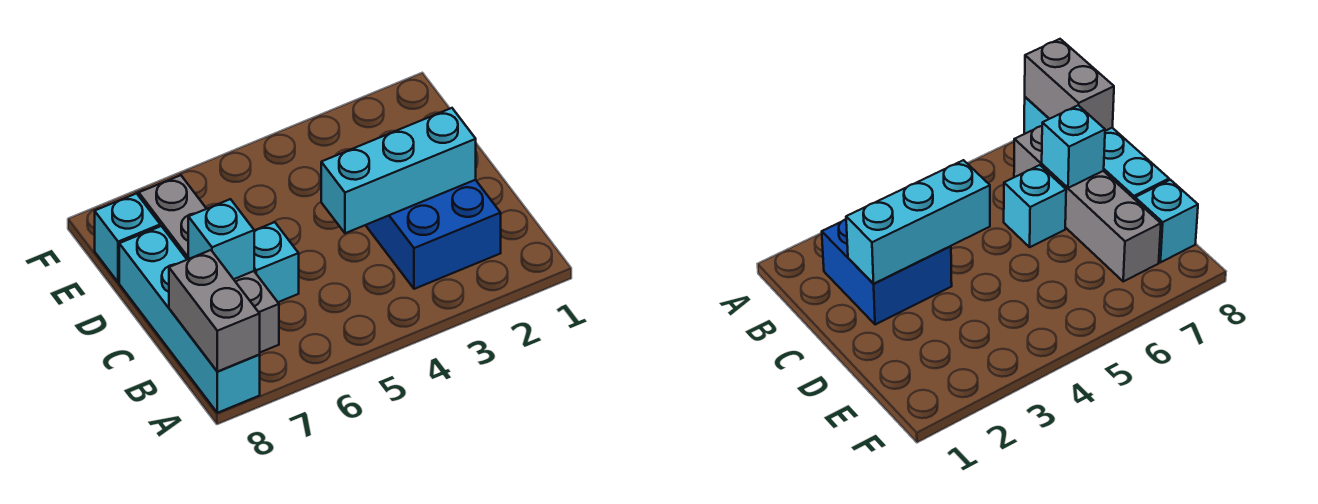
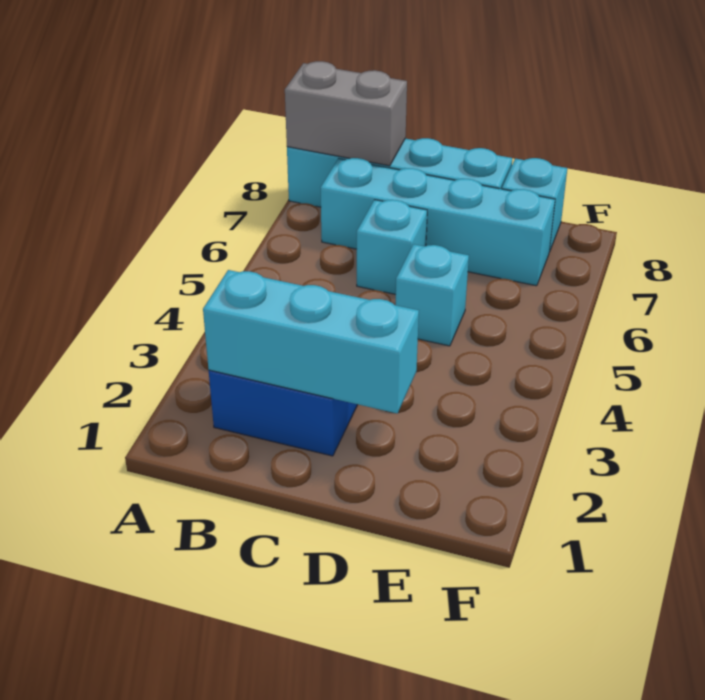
grey brick B7:E7 level 1 -> cyan brick B7:E7 level 1
cyan brick C2:C4 level 2 -> cyan brick B2:D2 level 2
cyan brick C7 level 2 -> cyan brick D5 level 1

